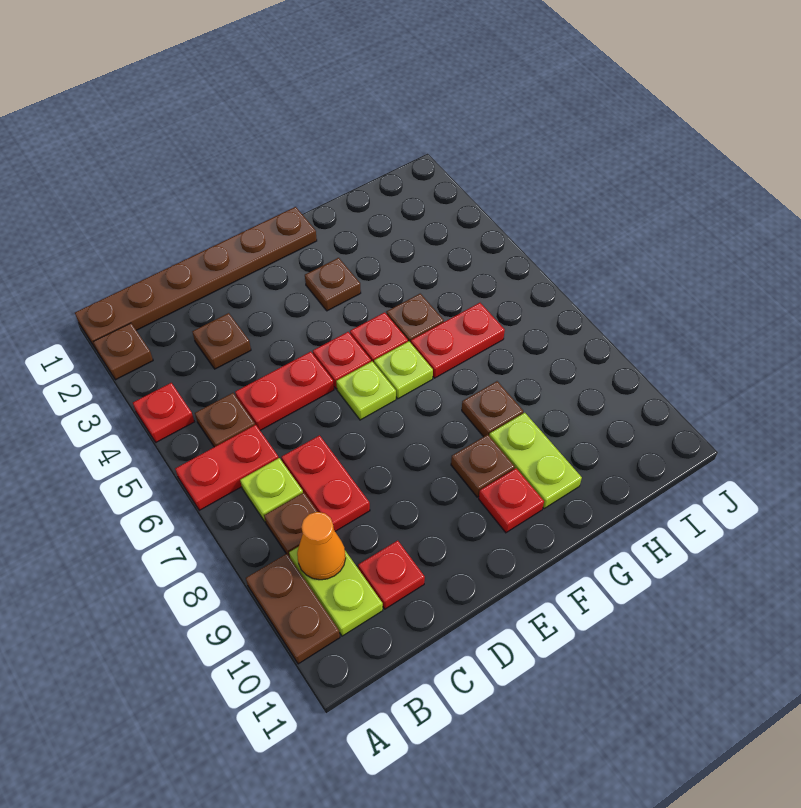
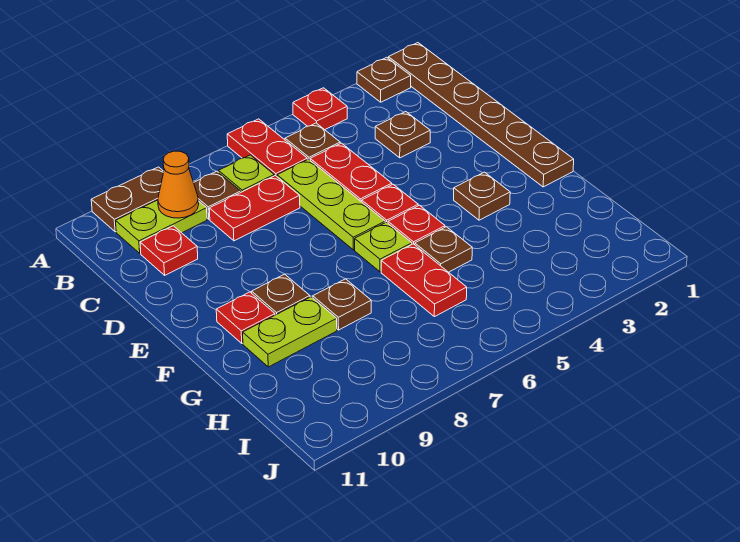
lime plate E6 level 1 -> lime plate C6:E6 level 1

